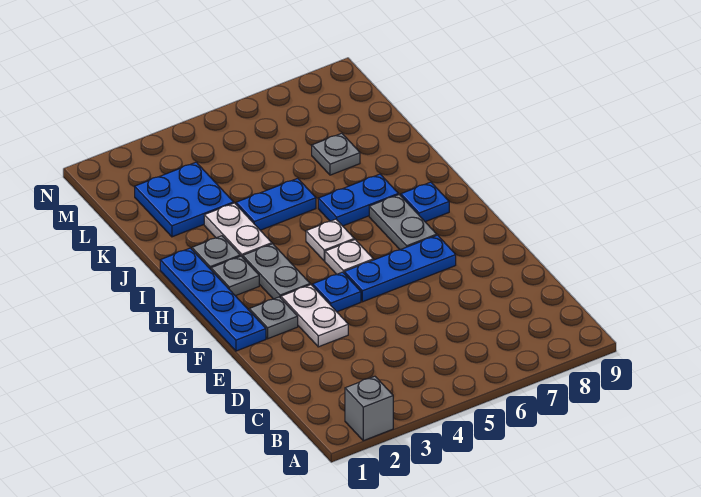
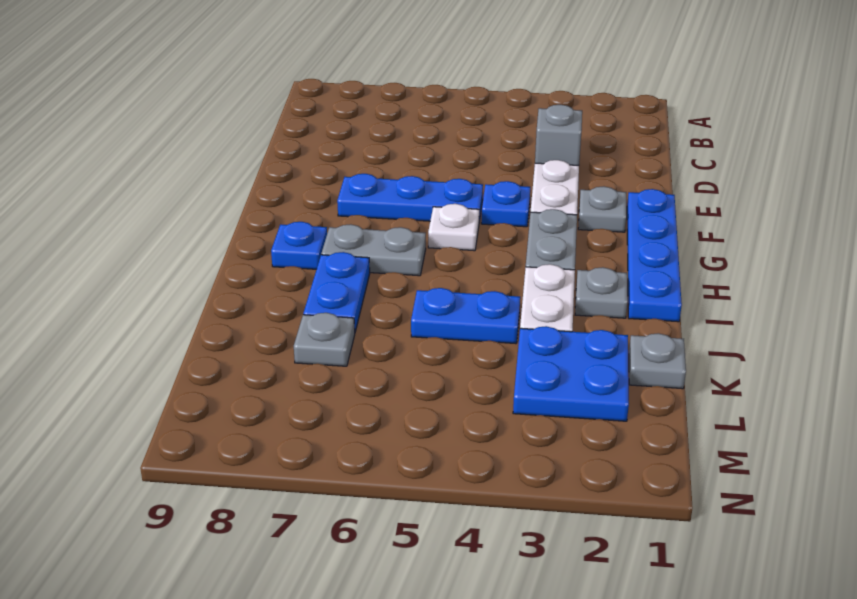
grey brick A2 level 1 -> grey brick D3 level 1
grey plate G7:H7 level 1 -> grey plate H6:H7 level 1
grey plate H2 level 1 -> grey plate K1 level 1
white plate H5 level 1 -> none
blue plate I6:I7 level 1 -> blue plate I7:J7 level 1

